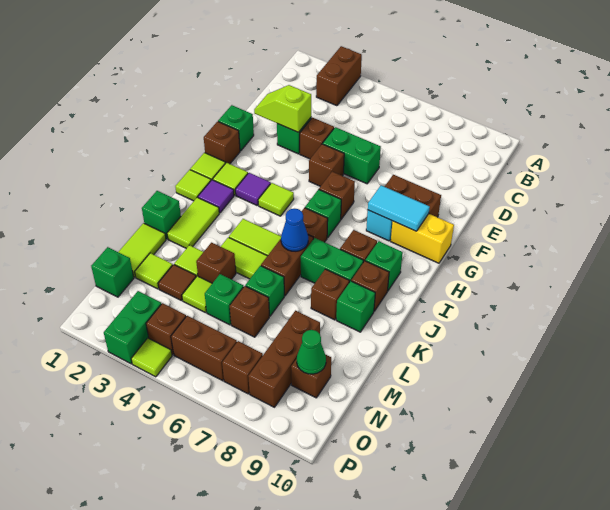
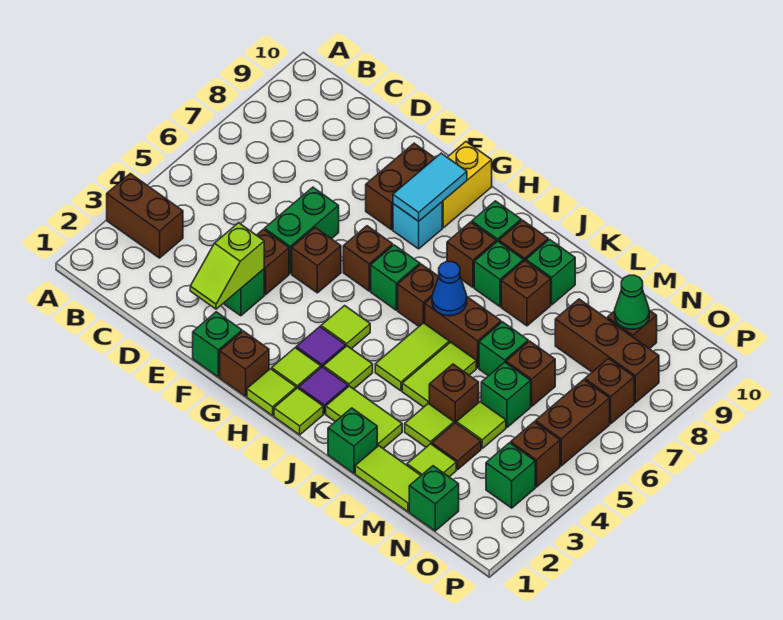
green brick J7:J8 level 1 -> green brick J8 level 1
green brick O3:P3 level 1 -> green brick O3 level 1
lime tile P4 level 1 -> lime tile I3 level 1

